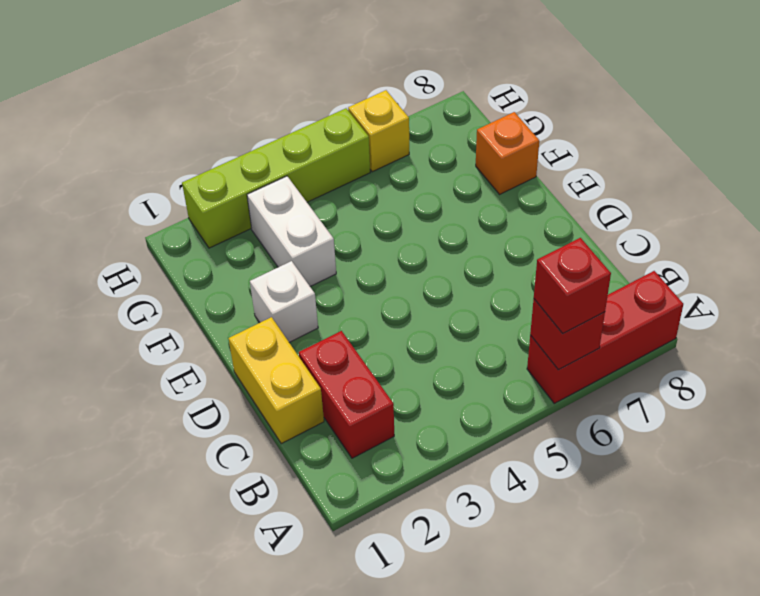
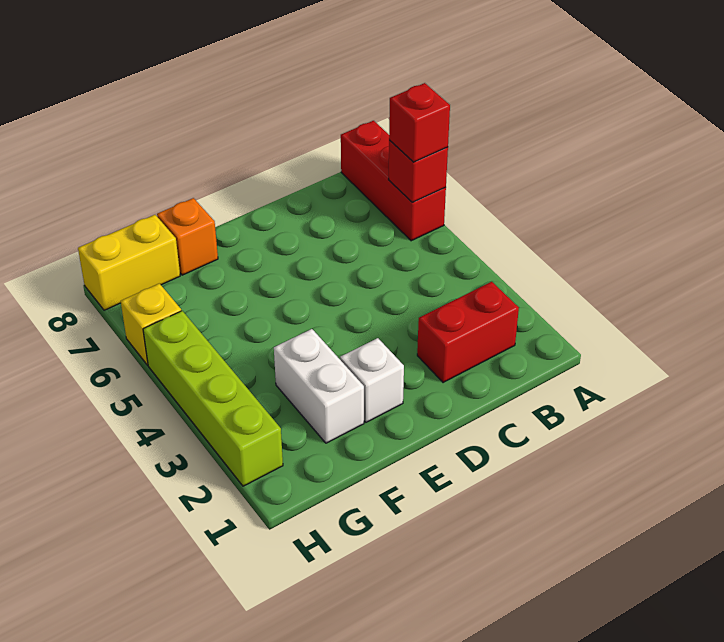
yellow brick C1:D1 level 1 -> yellow brick G8:H8 level 1
white brick F3:G3 level 1 -> white brick F2:F3 level 1

